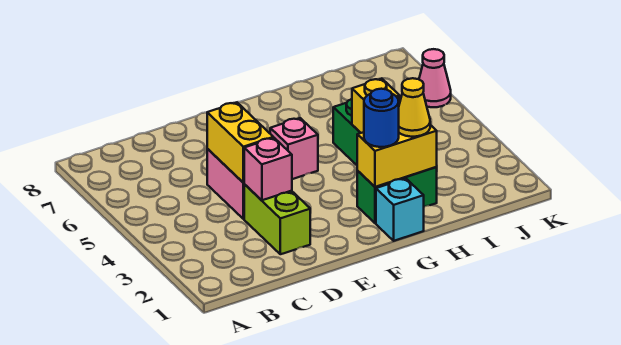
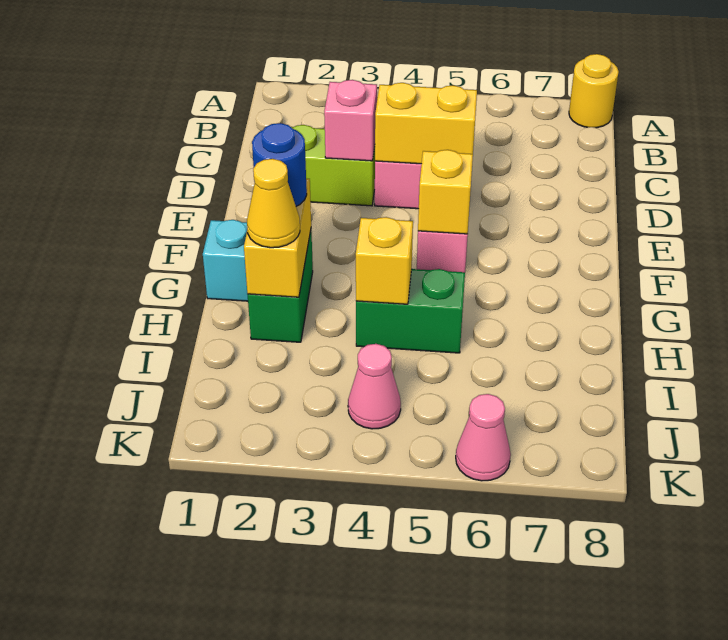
none -> yellow round brick A8 level 1
none -> yellow brick F5 level 2
none -> pink cone J4 level 1

